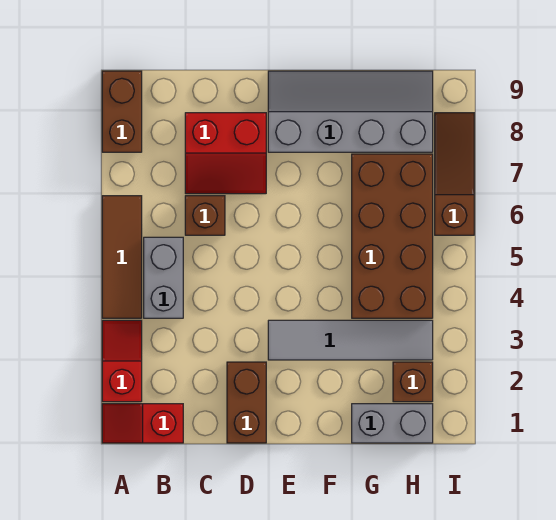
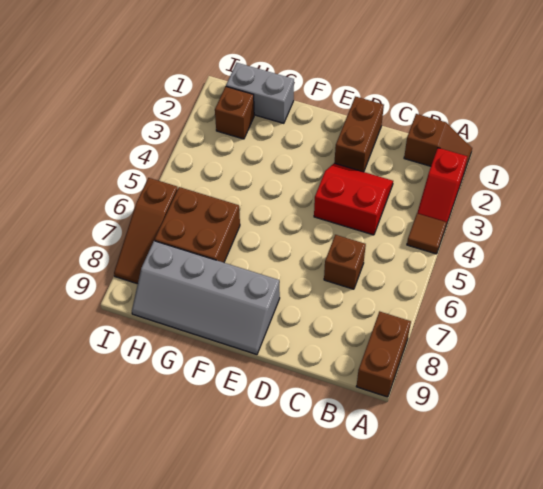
red slope A1:B1 level 1 top B -> brown slope A1:B1 level 1 top B
brown tile A4:A6 level 1 -> brown tile A4 level 1
grey brick B4:B5 level 1 -> none
red slope C7:D8 level 1 top 8 -> red slope C3:D4 level 1 top 4
grey tile E3:H3 level 1 -> none
brown brick G4:H7 level 1 -> brown brick G6:H7 level 1

